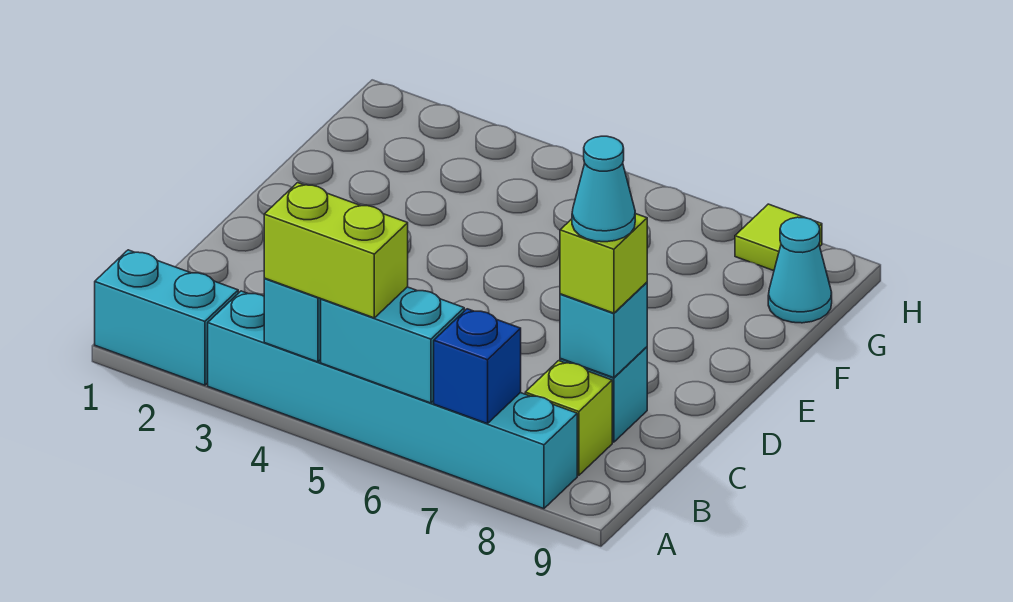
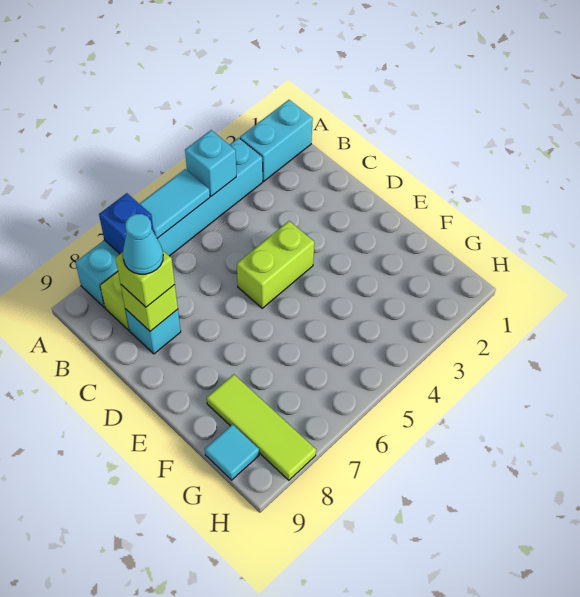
lime brick A4:A5 level 3 -> lime brick D4:D5 level 1
cyan brick A5:A6 level 2 -> cyan tile A5:A6 level 2
cyan brick C8 level 2 -> lime brick C8 level 2
cyan cone G9 level 1 -> cyan tile G9 level 1
lime tile H8 level 1 -> lime tile F8:H8 level 1

